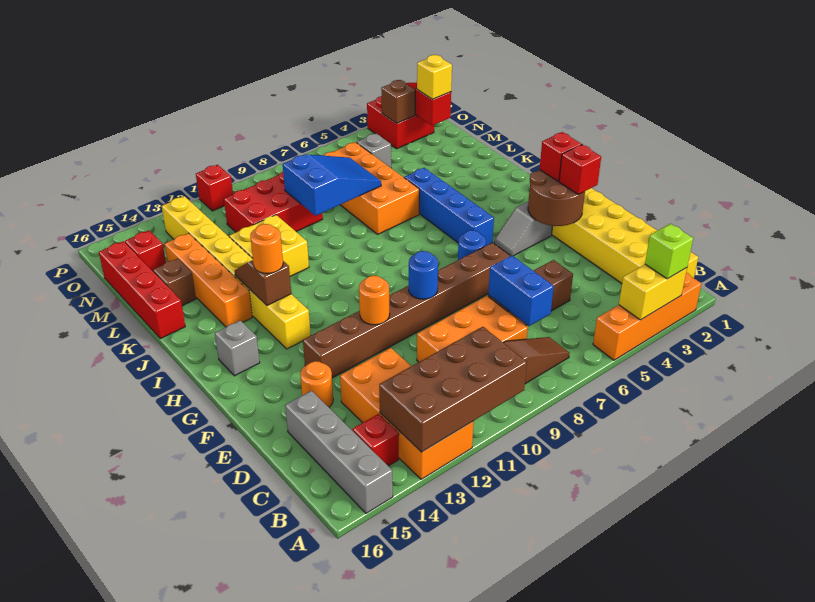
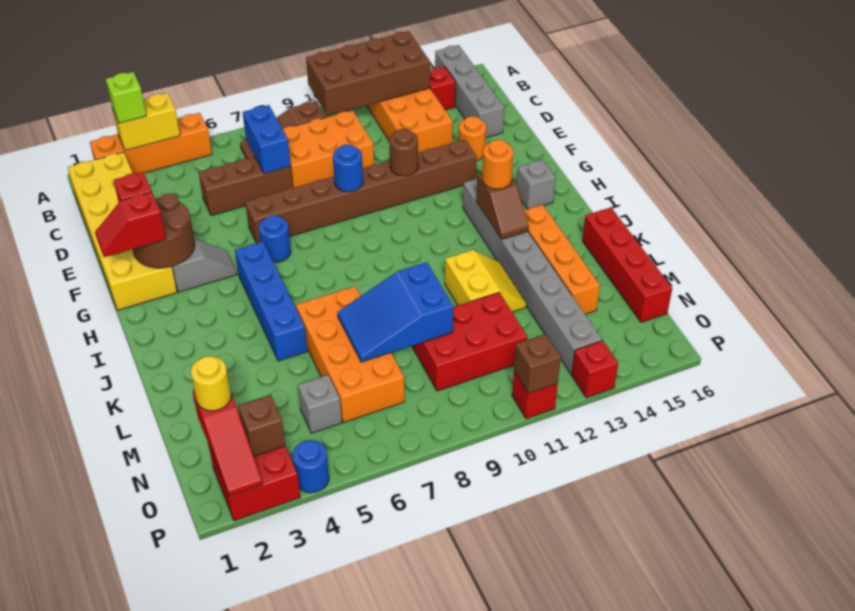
orange round brick F11 level 2 -> brown round brick F11 level 2
yellow brick H13:O13 level 1 -> grey brick H13:O13 level 1
yellow brick K11:L12 level 1 -> yellow slope K11:L12 level 1 top 11
brown brick L15 level 1 -> brown brick P11 level 2
yellow brick N2 level 3 -> yellow round brick N2 level 3
red brick N15 level 1 -> red brick P13 level 1
none -> blue round brick P4 level 1

